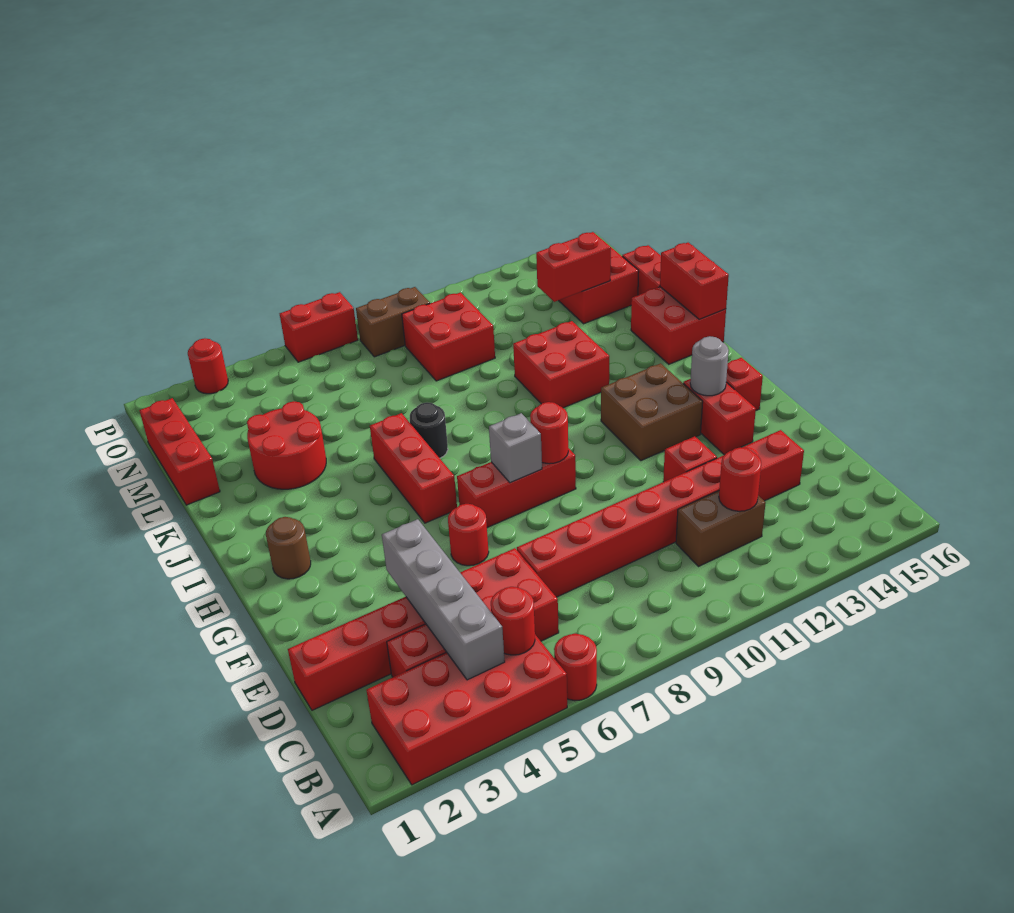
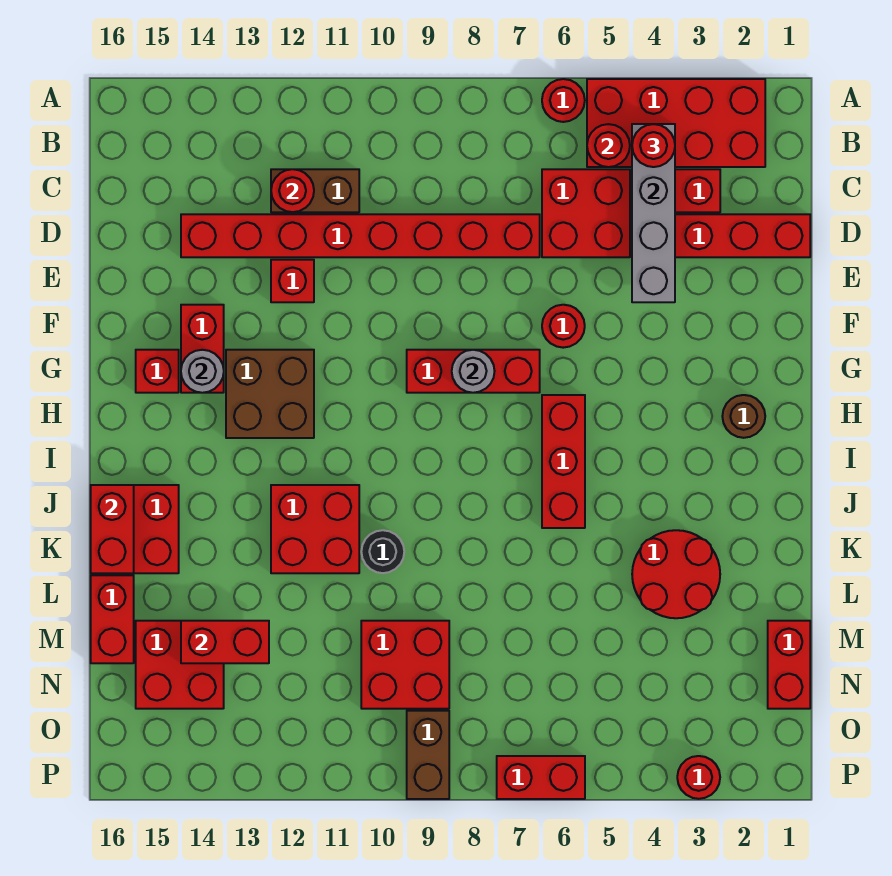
grey brick G8 level 2 -> grey round brick G8 level 2
red round brick G9 level 2 -> red round brick B4 level 3
black round brick J7 level 1 -> black round brick K10 level 1
red brick L1:N1 level 1 -> red brick M1:N1 level 1
brown brick O8:O9 level 1 -> brown brick O9:P9 level 1

